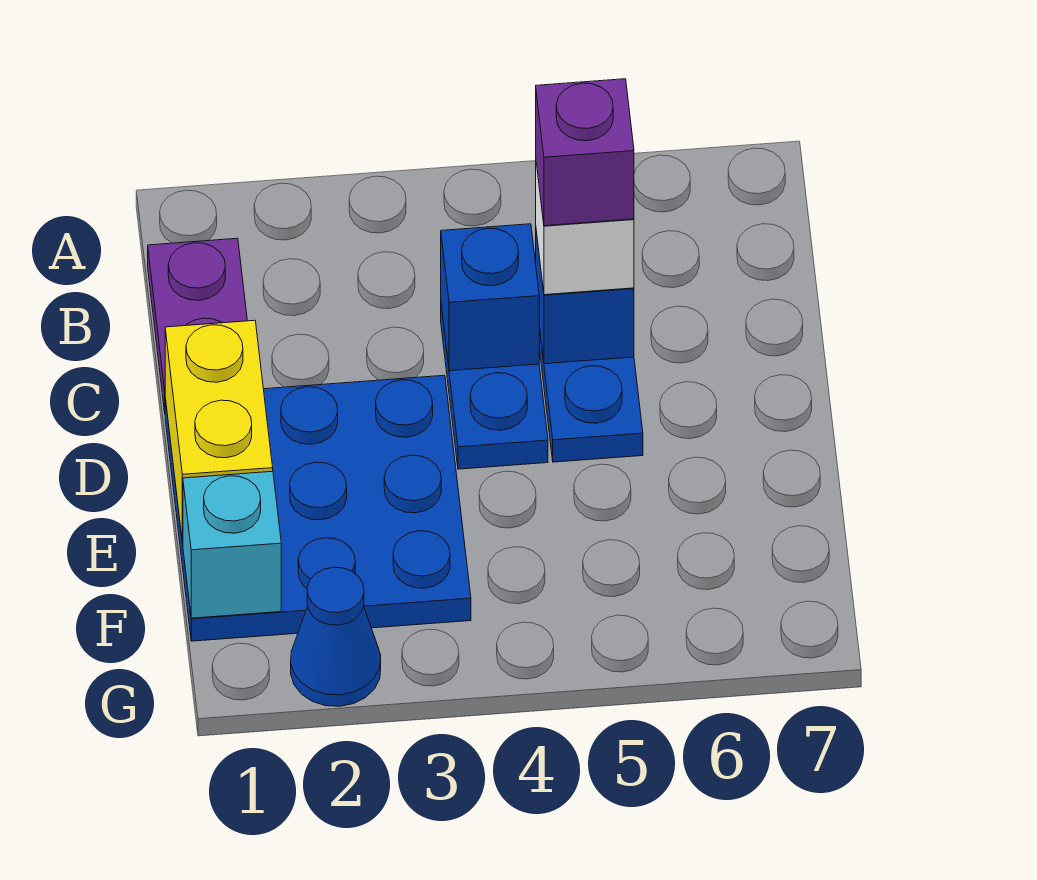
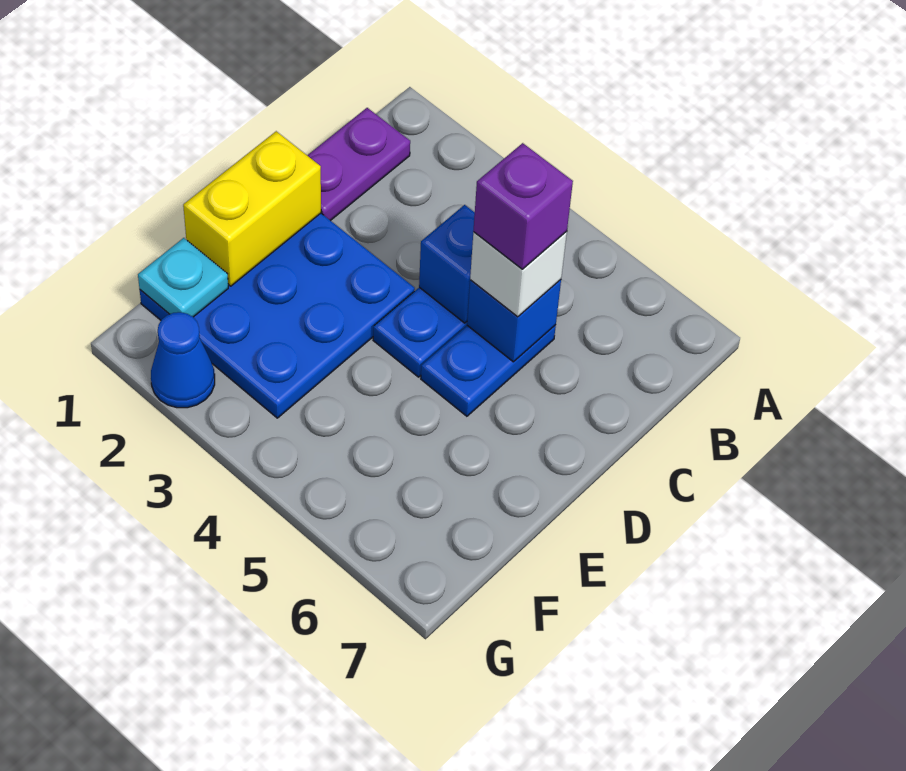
cyan brick F1 level 2 -> cyan plate F1 level 2

